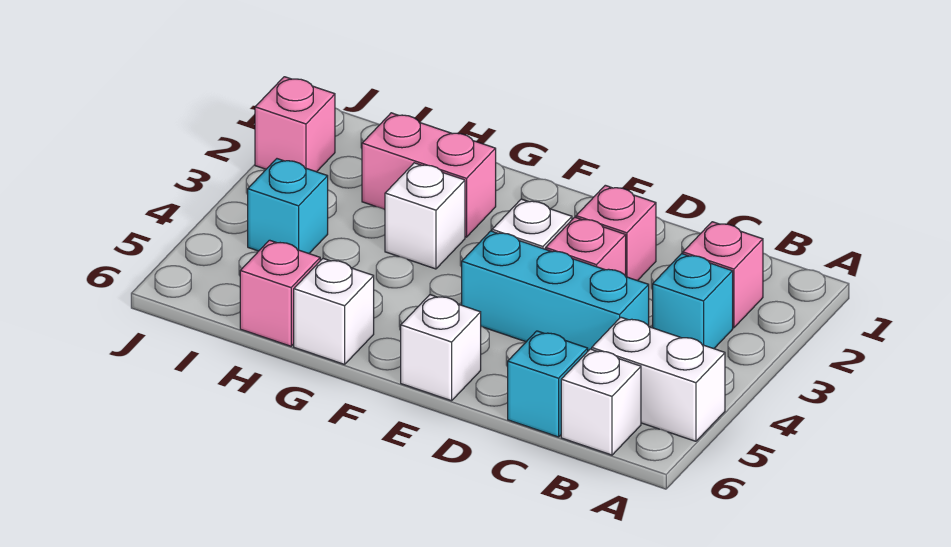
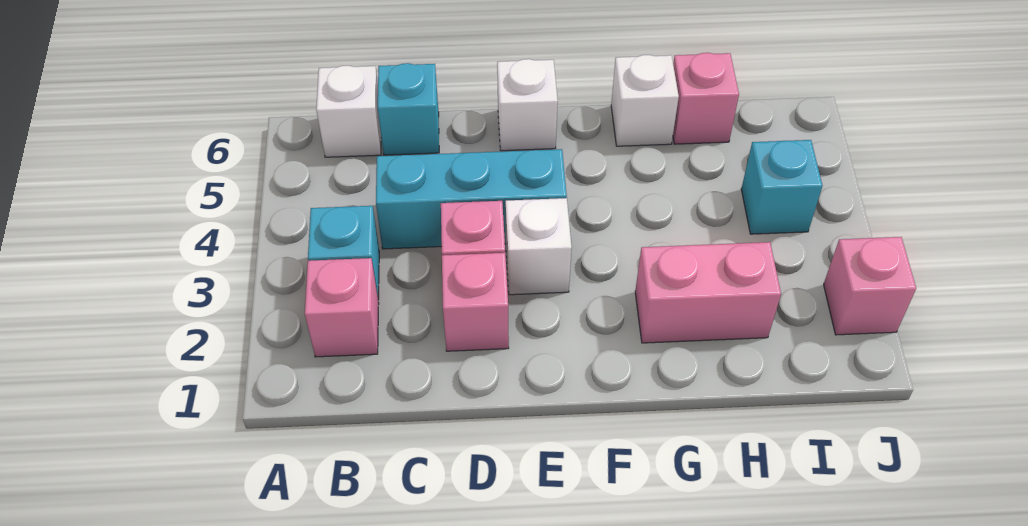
white brick A5:B5 level 1 -> none
white brick G3 level 1 -> none

